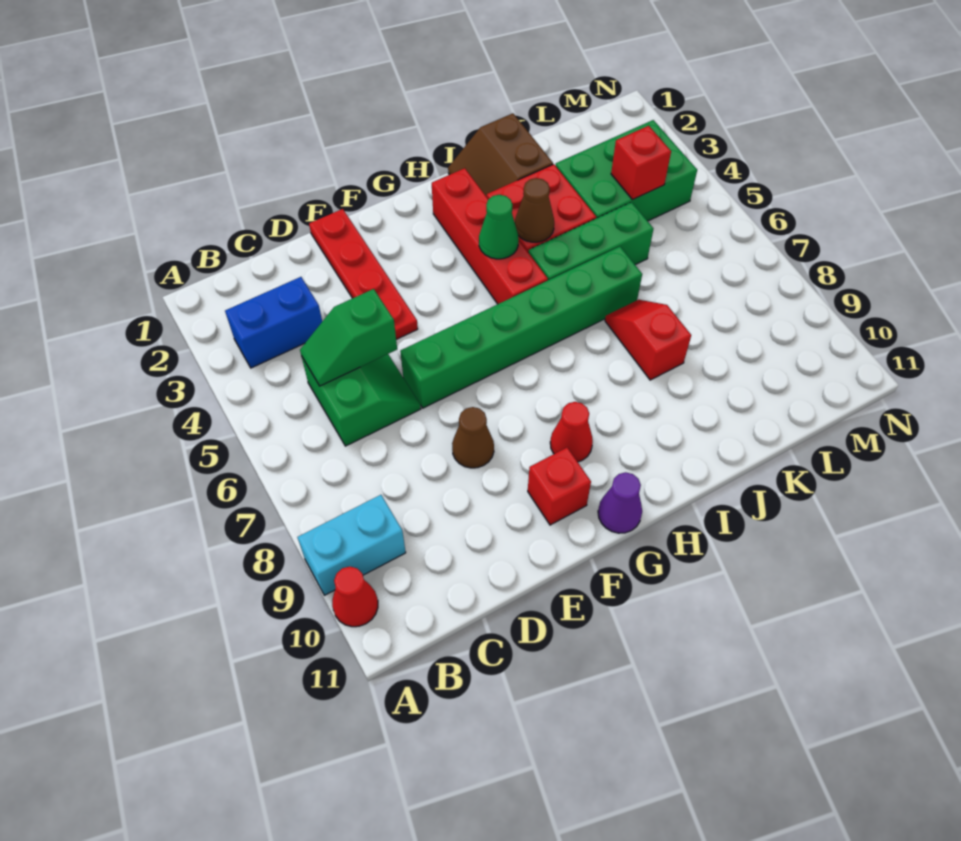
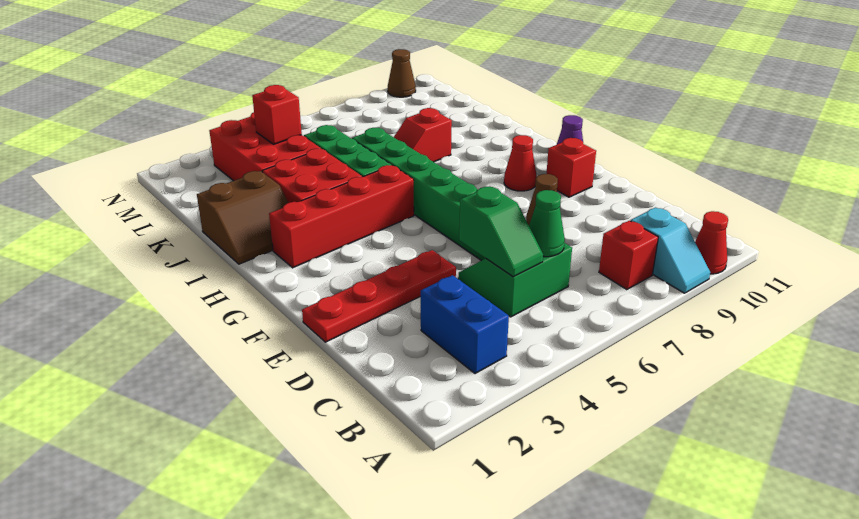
cyan brick A9:B9 level 1 -> cyan slope A9:B9 level 1 top B
none -> red brick B8 level 1
green cone H4 level 2 -> green cone C6 level 2
brown cone I4 level 2 -> brown cone N10 level 1
green brick K3:M4 level 1 -> red brick K3:M4 level 1

